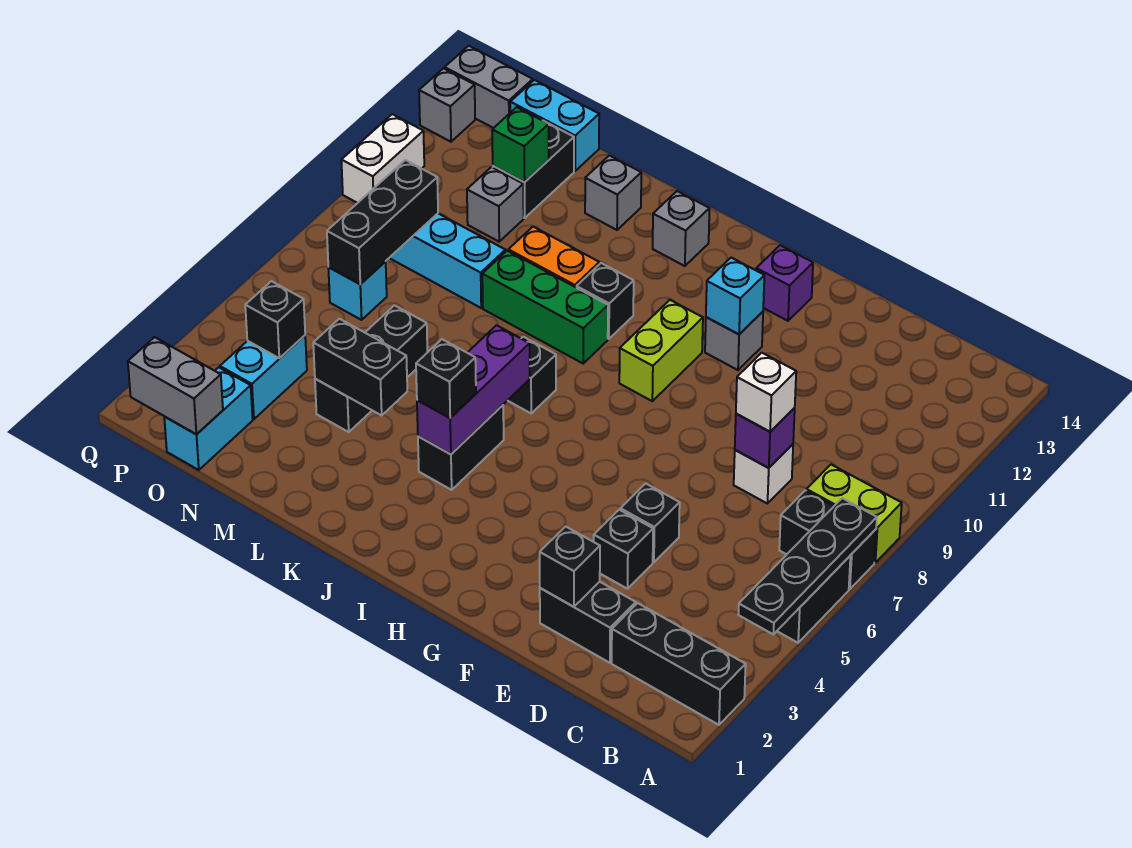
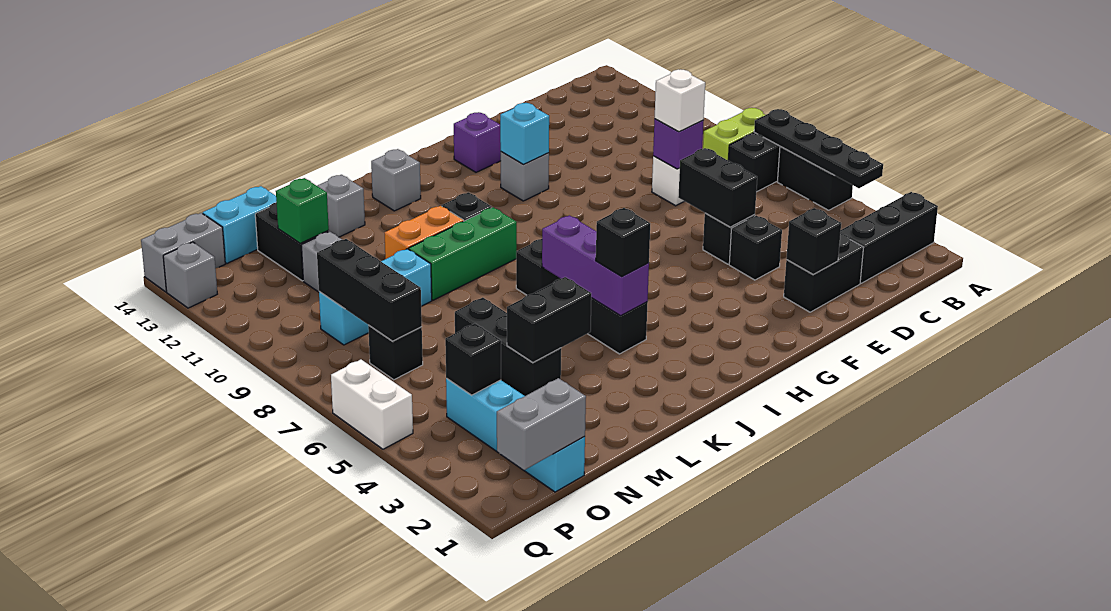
none -> black brick E5:E6 level 2
lime brick H9:H10 level 1 -> none
cyan brick O7 level 1 -> black brick O7 level 1
white brick Q10:Q11 level 1 -> white brick Q5:Q6 level 1

